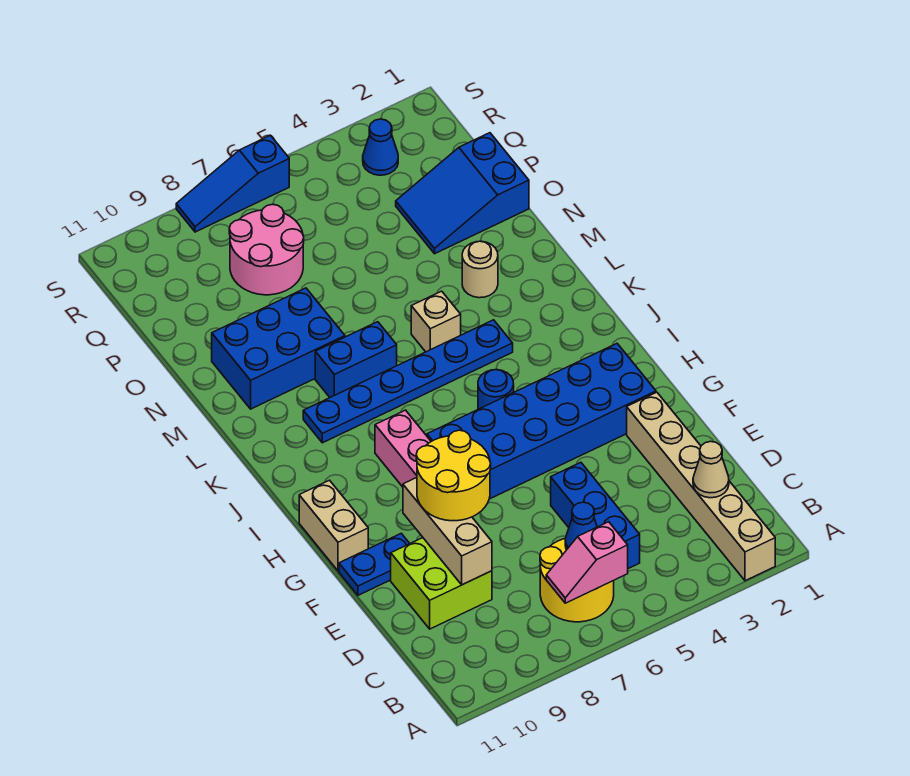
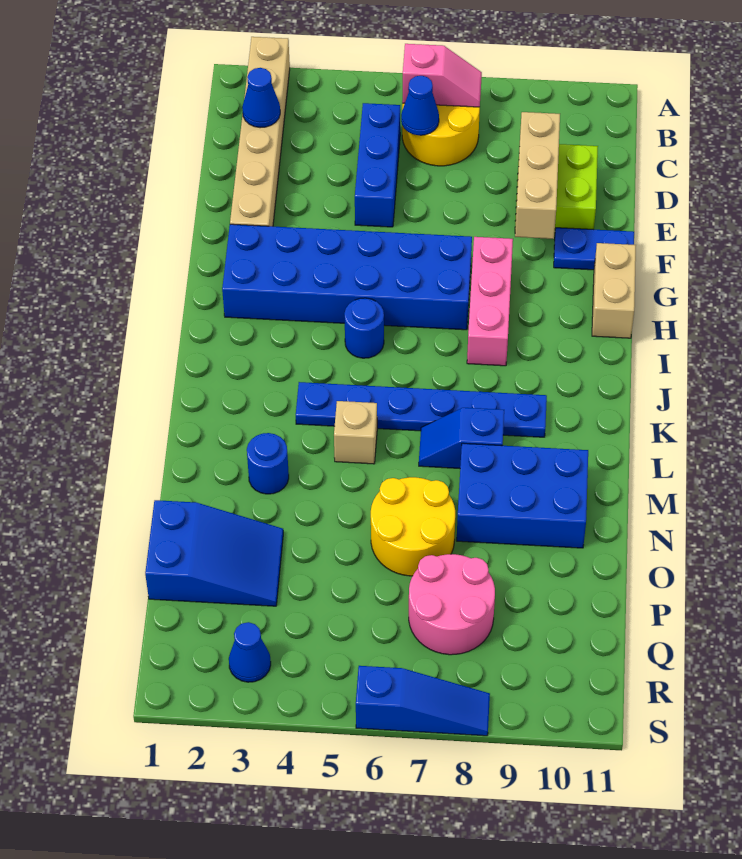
tan cone C2 level 2 -> blue cone C2 level 2
yellow round brick E8:F9 level 3 -> yellow round brick N6:O7 level 1
blue brick L7:L8 level 1 -> blue slope L7:L8 level 1 top 8
tan round brick M3 level 1 -> blue round brick M3 level 1

